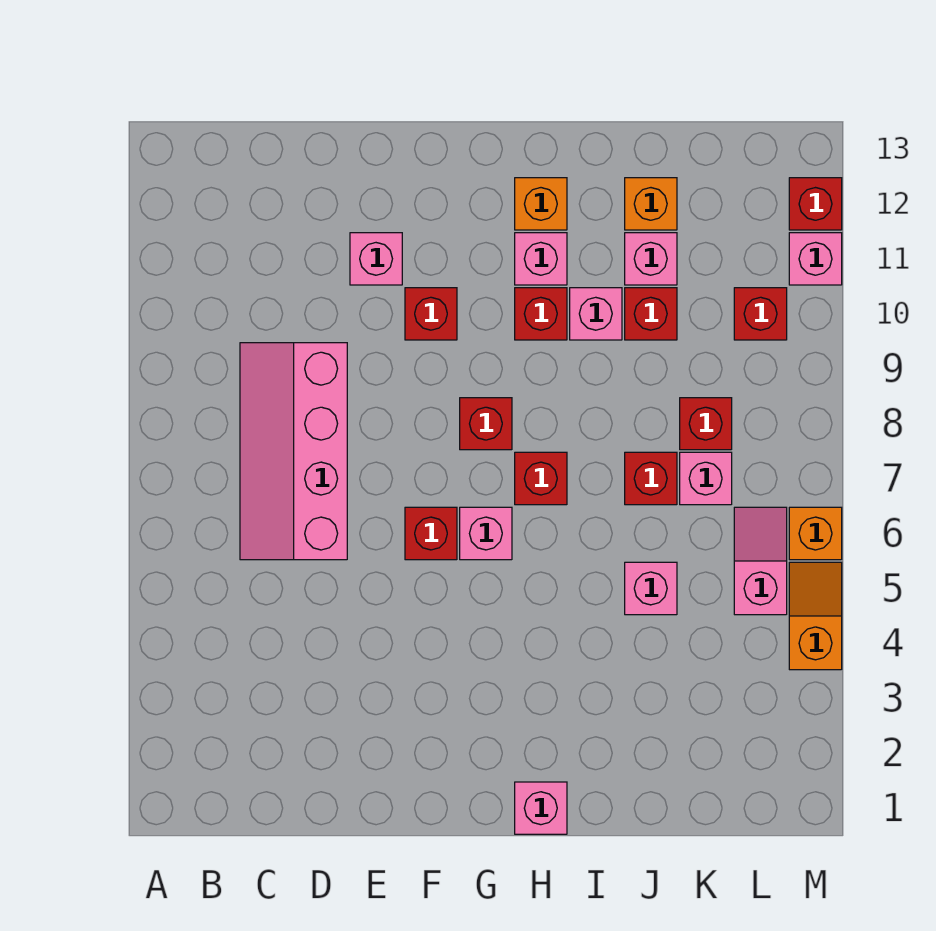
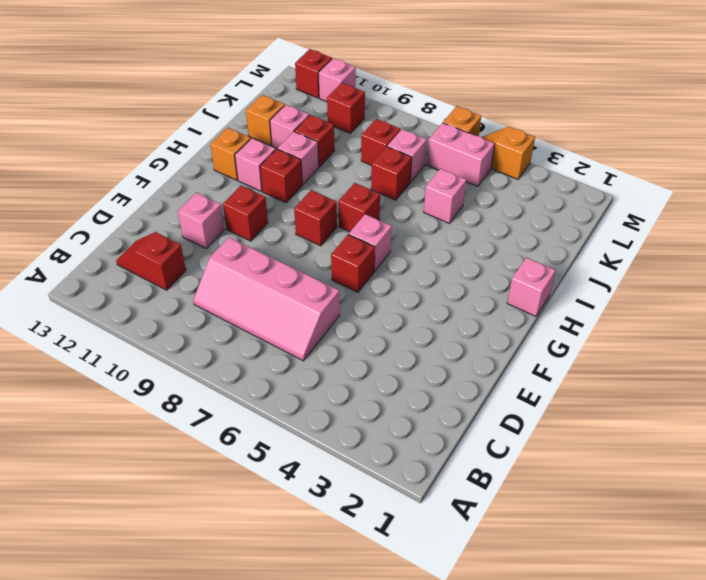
none -> red slope C11:C12 level 1 top 11
pink slope L5:L6 level 1 top 5 -> pink brick L5:L6 level 1

